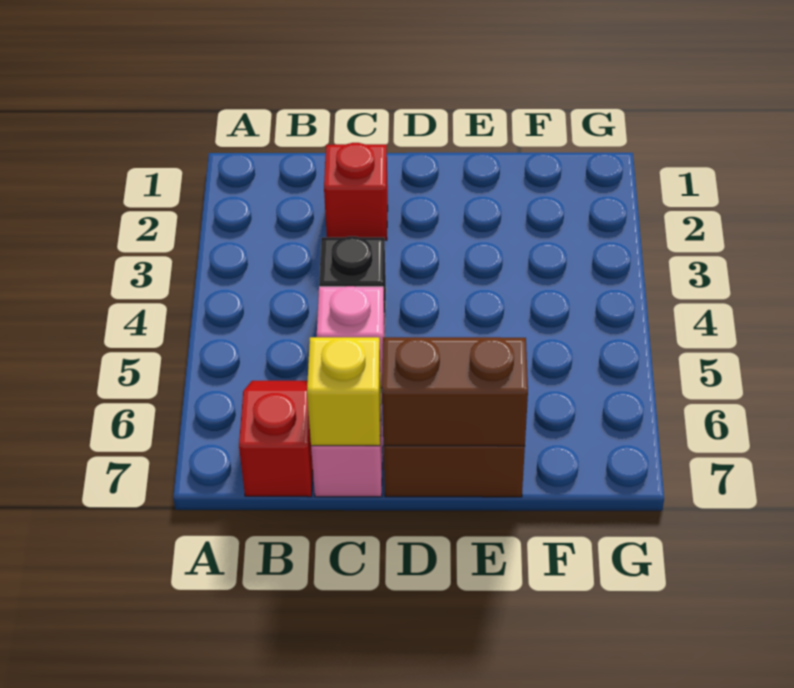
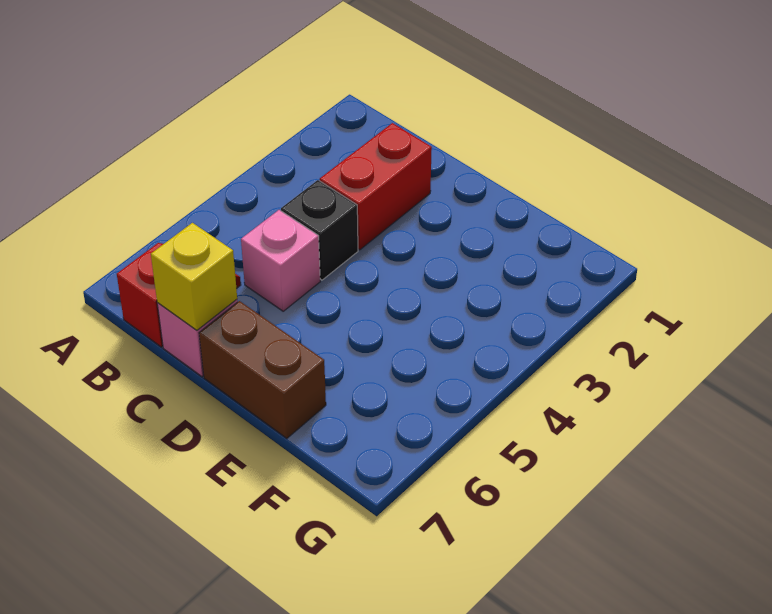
red brick C2 level 1 -> red brick C2:C3 level 1
brown brick D7:E7 level 2 -> none

